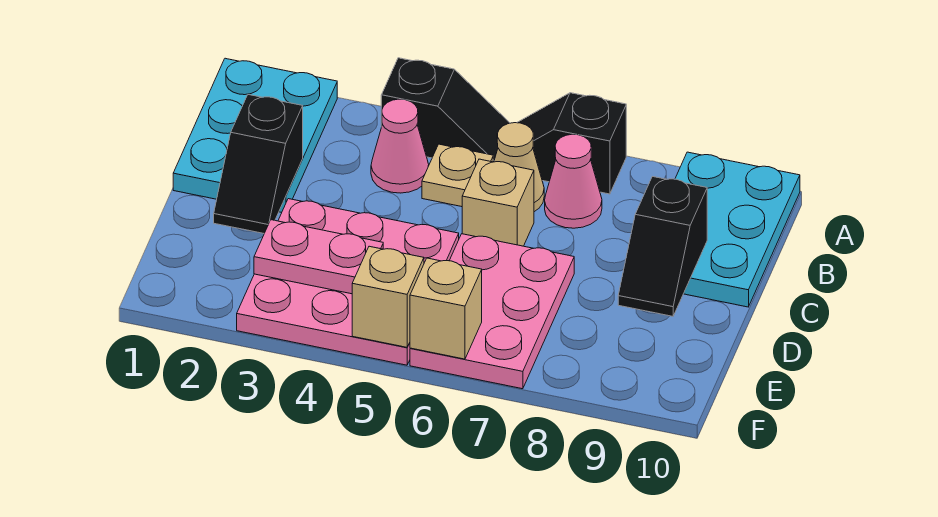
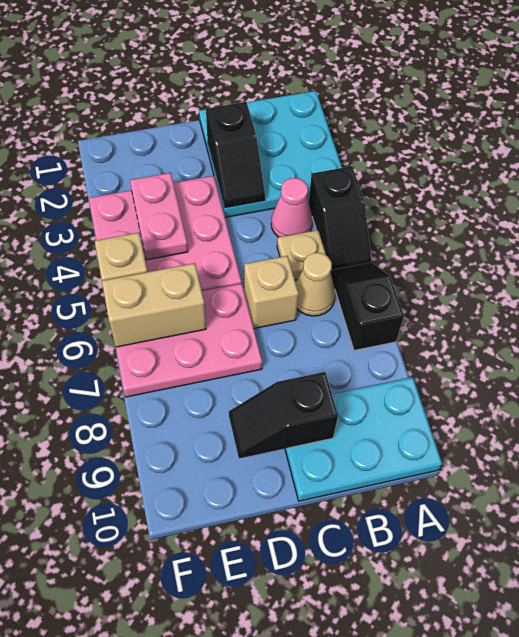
cyan plate A1:C2 level 1 -> cyan plate A1:C3 level 1
pink cone B7 level 1 -> none
black slope C2:D2 level 2 top C -> black slope C2:C3 level 2 top 2
tan brick F6 level 2 -> tan brick E6:F6 level 2

